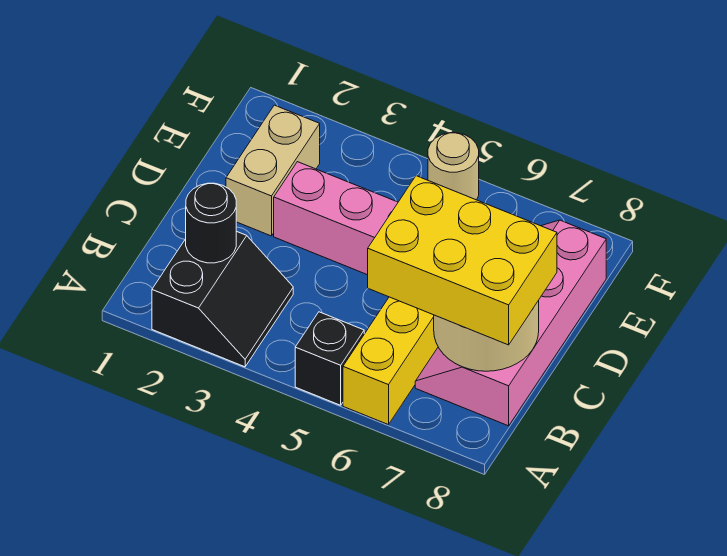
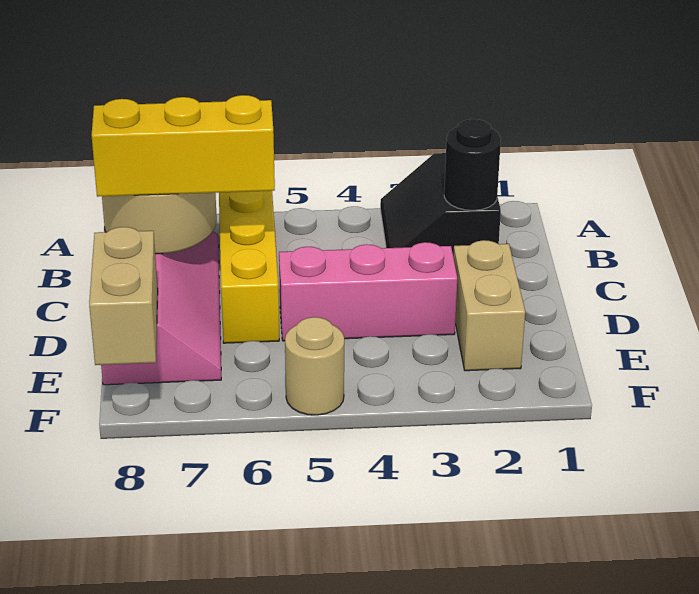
black brick A5 level 1 -> none
yellow brick B6:C8 level 3 -> yellow brick C6:C8 level 3
none -> tan brick E8:F8 level 2

